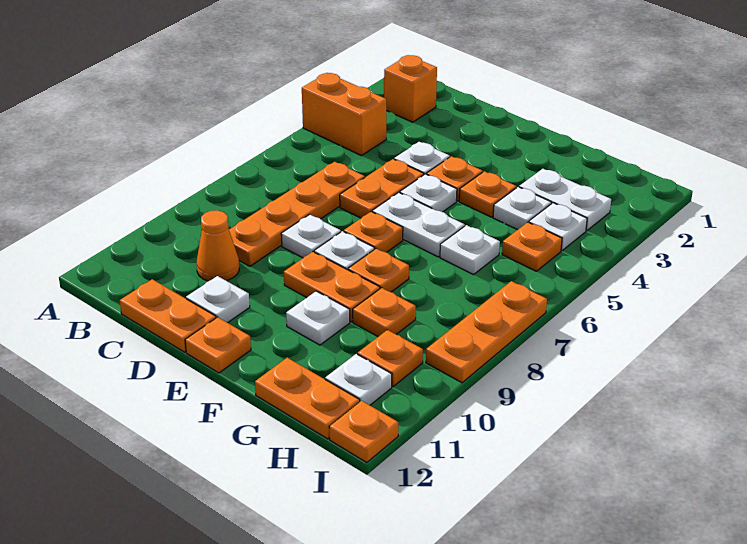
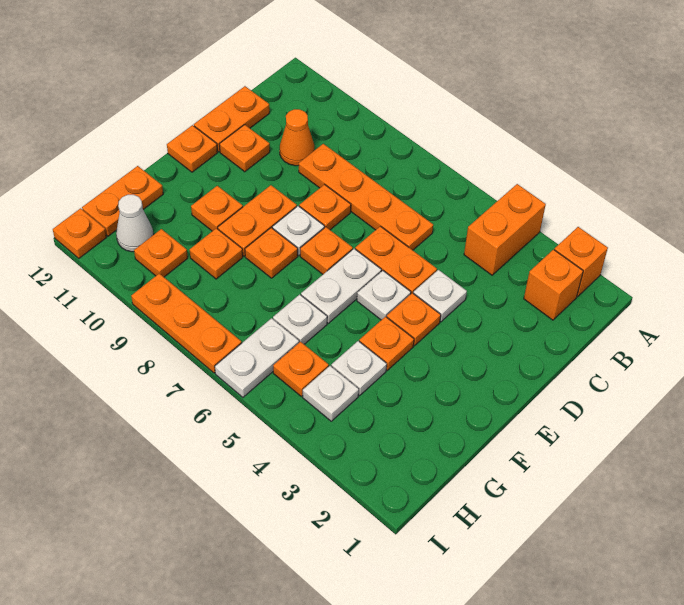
none -> orange brick A2 level 1
white plate D8 level 1 -> orange plate D8 level 1
white plate D11 level 1 -> orange plate D11 level 1
white plate F10 level 1 -> orange plate F10 level 1
white plate G3:H3 level 1 -> white plate H6:I6 level 1
white plate H11 level 1 -> white cone H11 level 1

